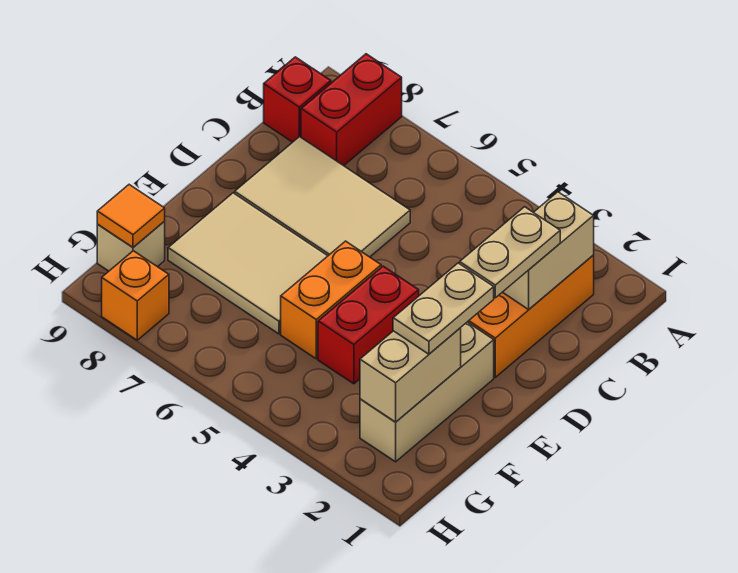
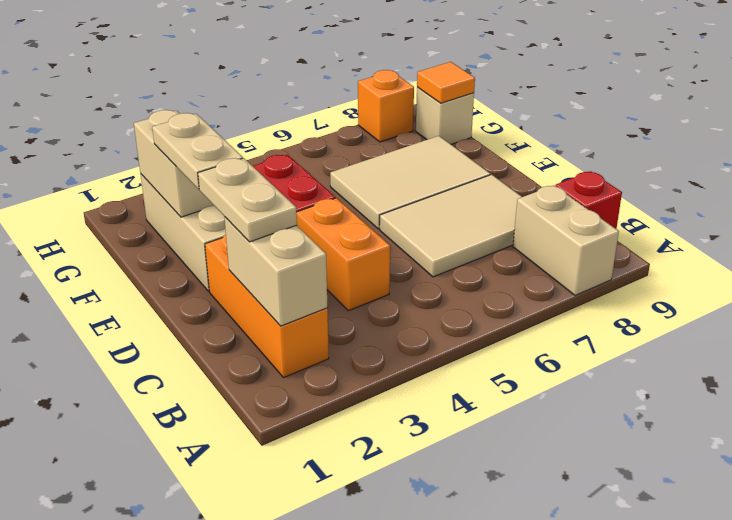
red brick A8:B8 level 1 -> tan brick A8:B8 level 1
orange brick E5:F5 level 1 -> orange brick C4:D4 level 1

